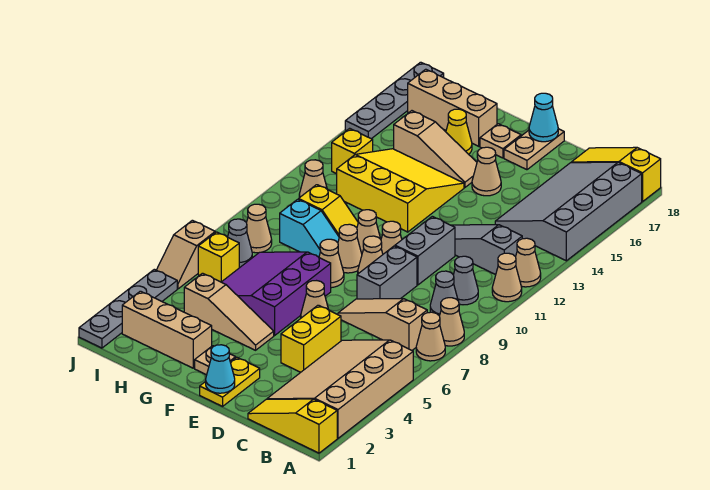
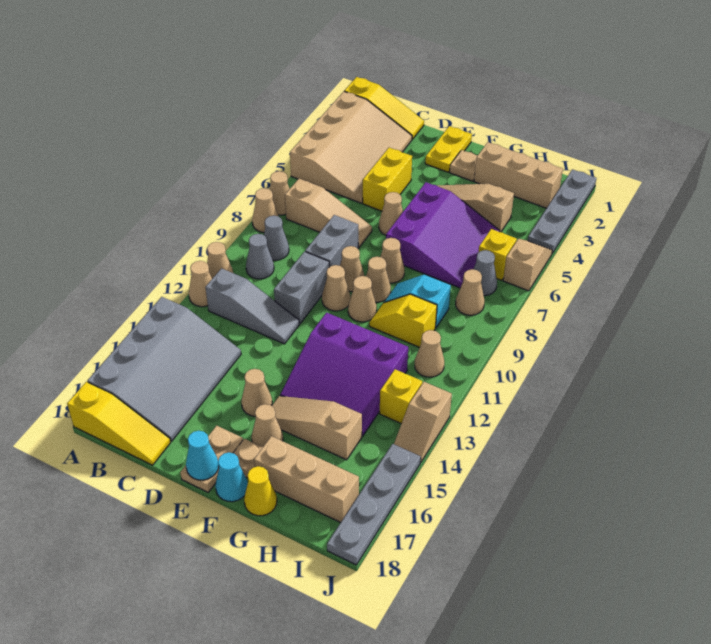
cyan cone E1 level 2 -> cyan cone F18 level 1
yellow slope F12:H14 level 1 top 12 -> purple slope F12:H14 level 1 top 12
none -> tan cone F16 level 1
yellow cone G16 level 1 -> yellow cone G18 level 1
none -> tan slope J13:J14 level 1 top 13

